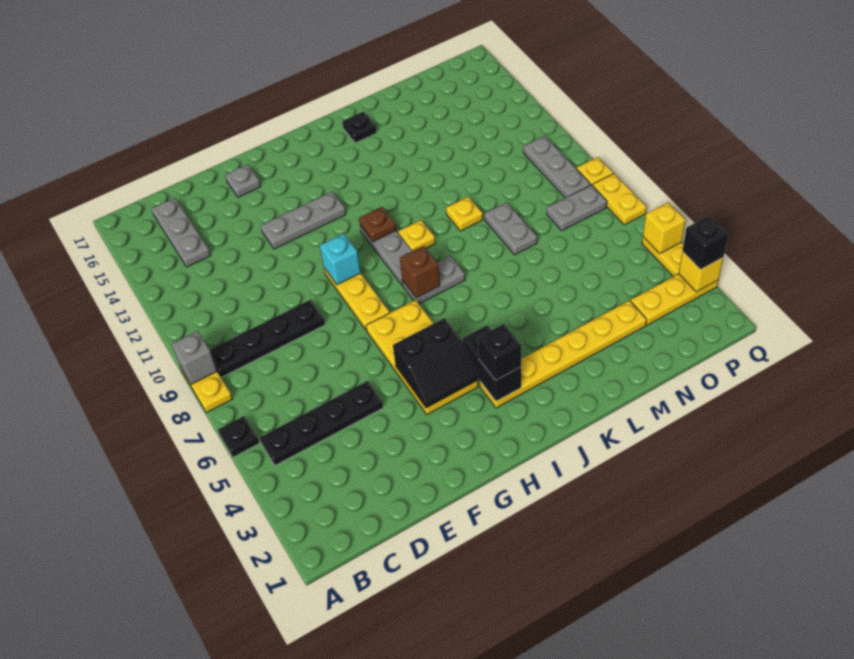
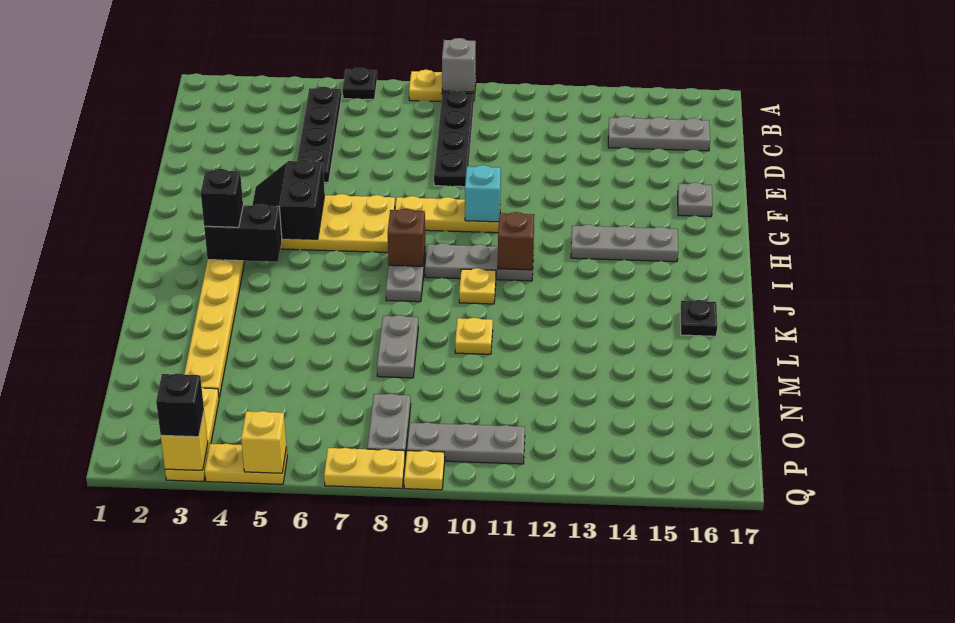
grey plate F13:H13 level 1 -> grey plate H13:H15 level 1
brown plate I11 level 2 -> brown brick I11 level 2
grey plate M8:M9 level 1 -> grey plate L8:M8 level 1

